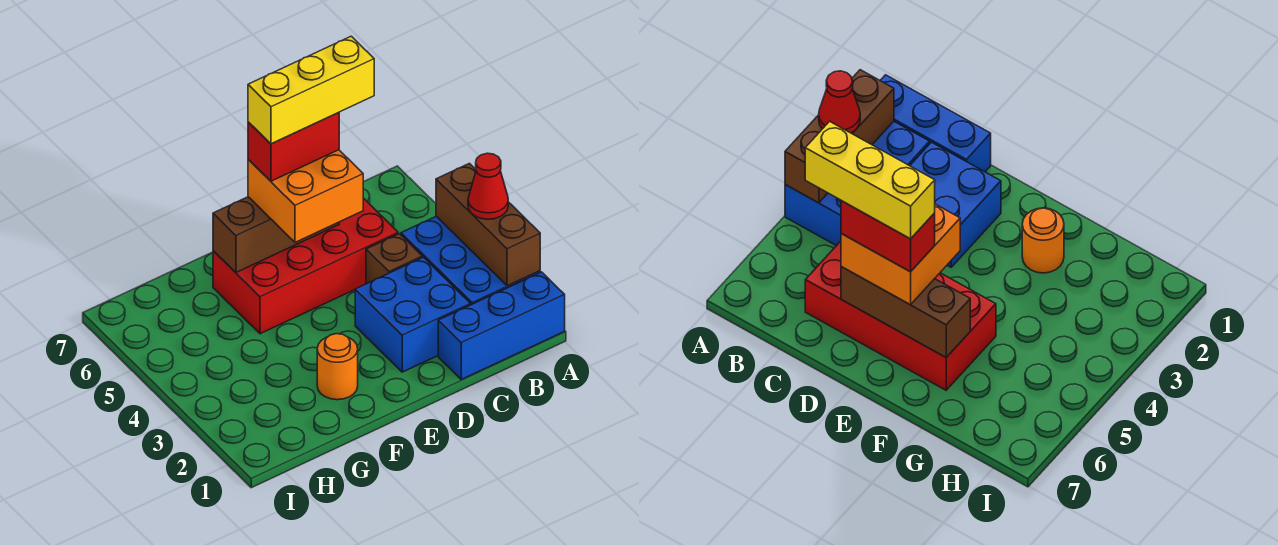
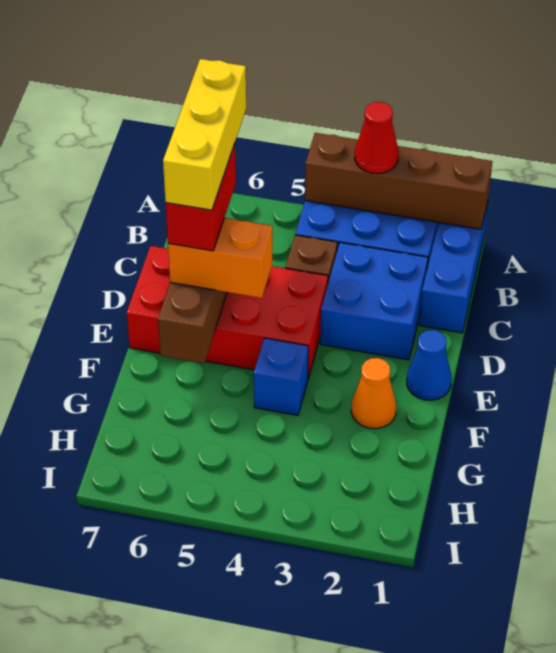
brown brick A2:A4 level 2 -> brown brick A1:A4 level 2
red brick C5:F6 level 1 -> red brick D4:E7 level 1
orange brick D5:E6 level 3 -> orange brick E5:E6 level 3
none -> blue cone E1 level 1
orange round brick F2 level 1 -> orange cone F2 level 1
none -> blue brick F4 level 1

